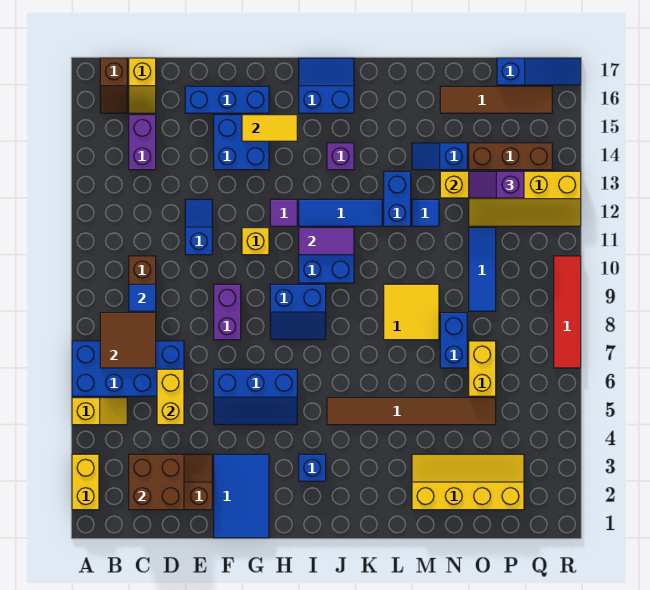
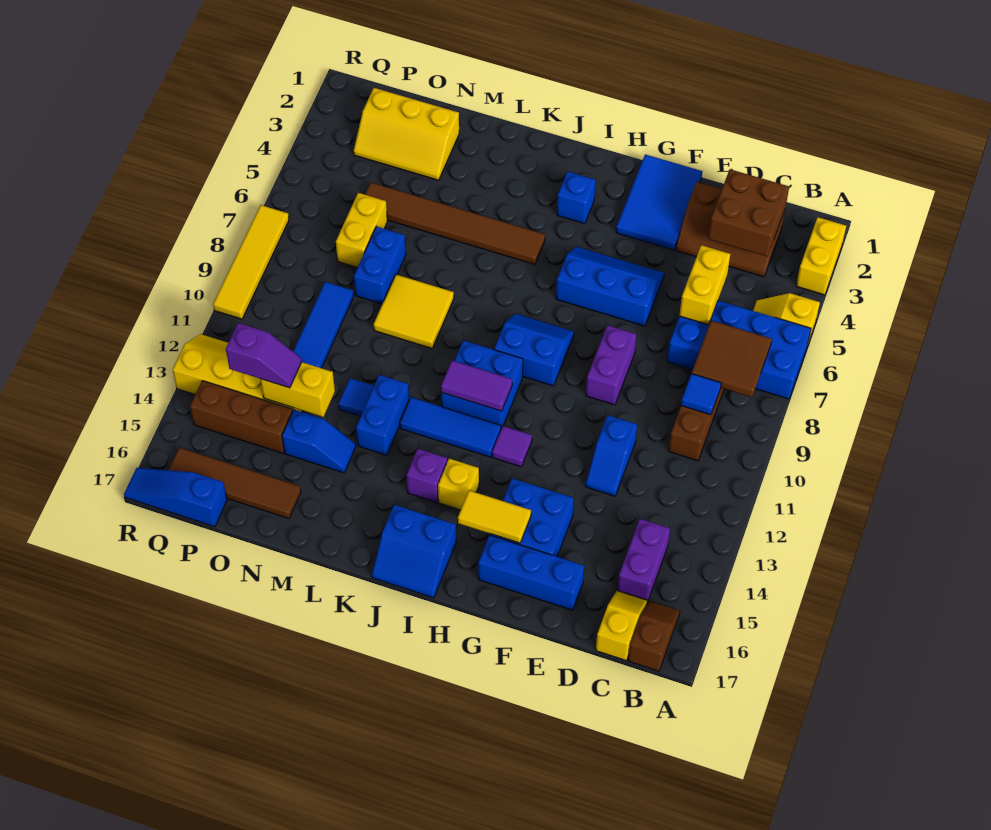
yellow brick G11 level 1 -> yellow brick I14 level 1
yellow slope M2:P3 level 1 top 2 -> yellow slope N2:P3 level 1 top 2
red tile R7:R10 level 1 -> yellow tile R7:R10 level 1

